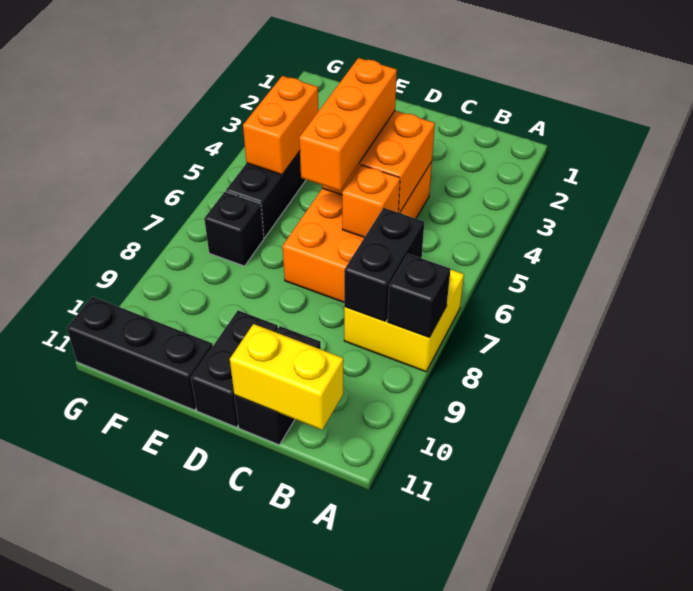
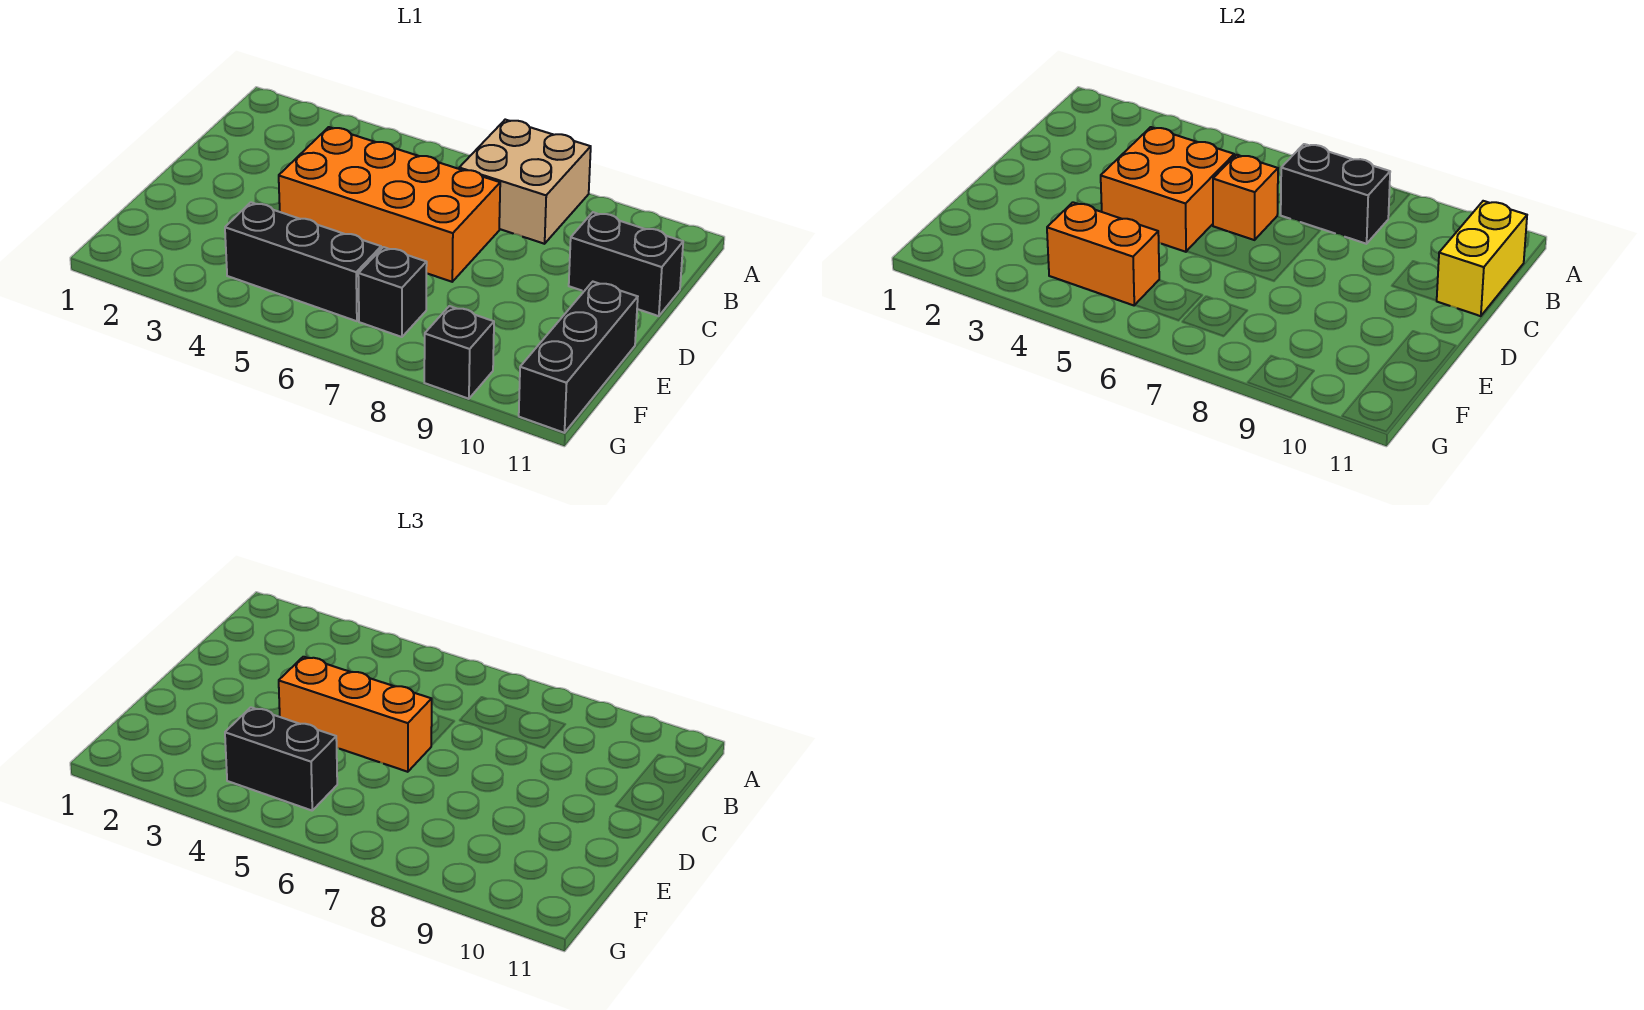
yellow brick A7:B8 level 1 -> tan brick A7:B8 level 1
black brick A8 level 2 -> black brick G9 level 1
black brick D10:D11 level 1 -> black brick F4:F5 level 3

